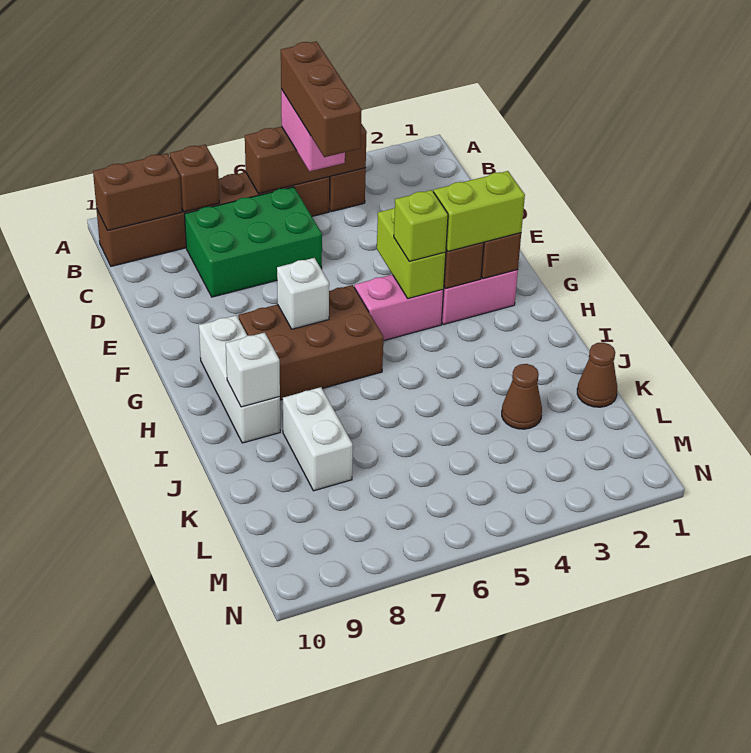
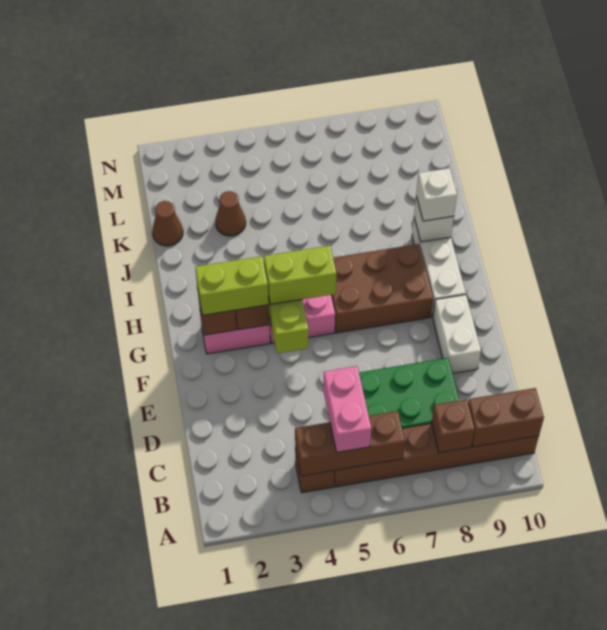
brown brick B5:D5 level 4 -> none
lime brick G4 level 3 -> lime brick G4:G5 level 3
white brick G7 level 2 -> white brick I9 level 3
white brick J8:K8 level 1 -> white brick E9:F9 level 1

